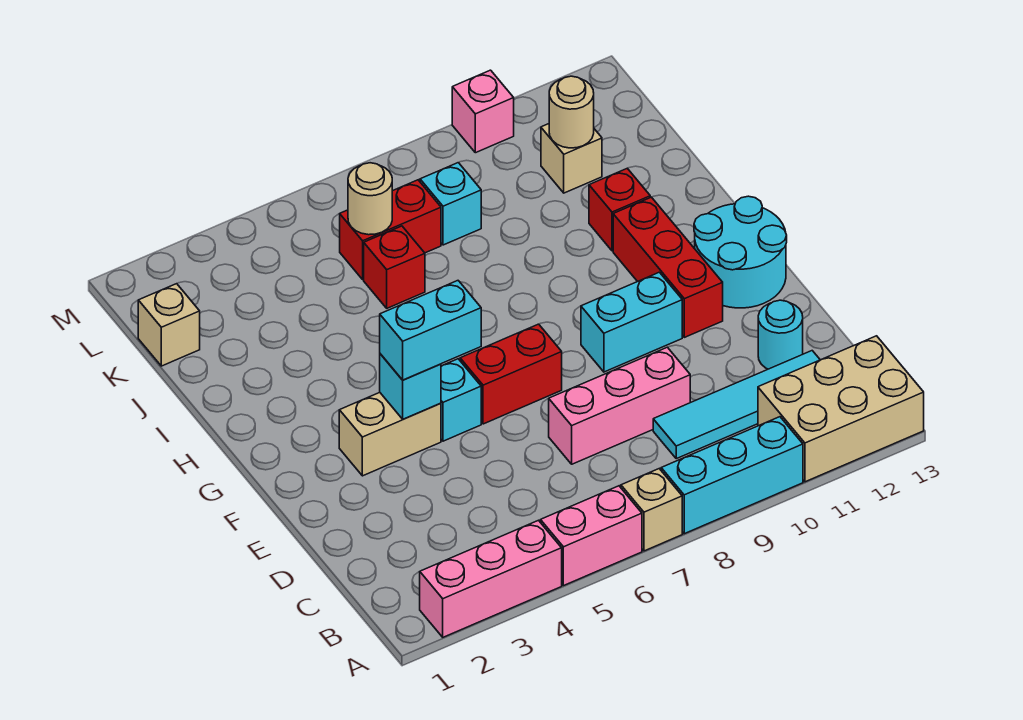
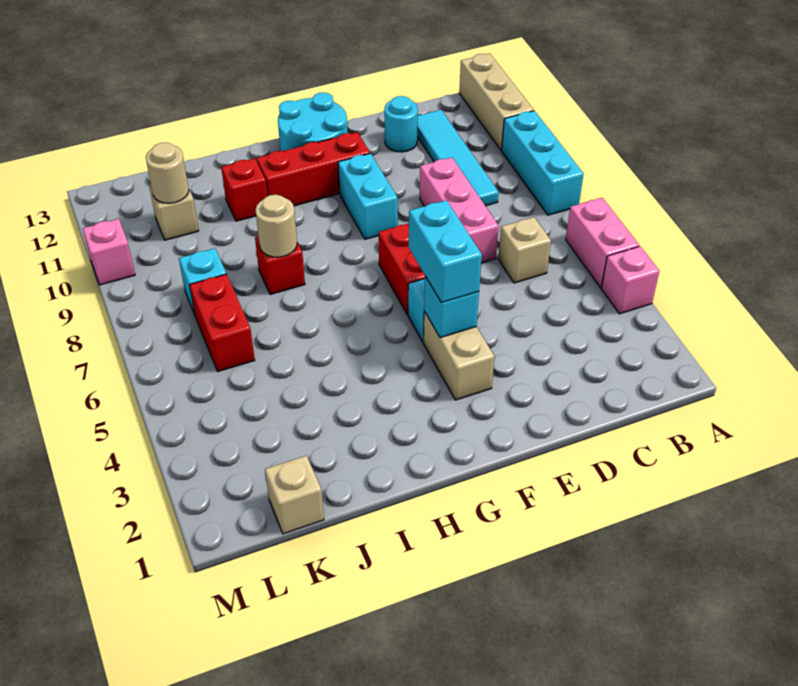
pink brick A2:A4 level 1 -> pink brick A4 level 1
tan brick A7 level 1 -> tan brick C6 level 1
tan brick A11:B13 level 1 -> tan brick A11:A13 level 1
red brick J6 level 1 -> red brick I8 level 1
tan round brick K6 level 2 -> tan round brick I8 level 2

